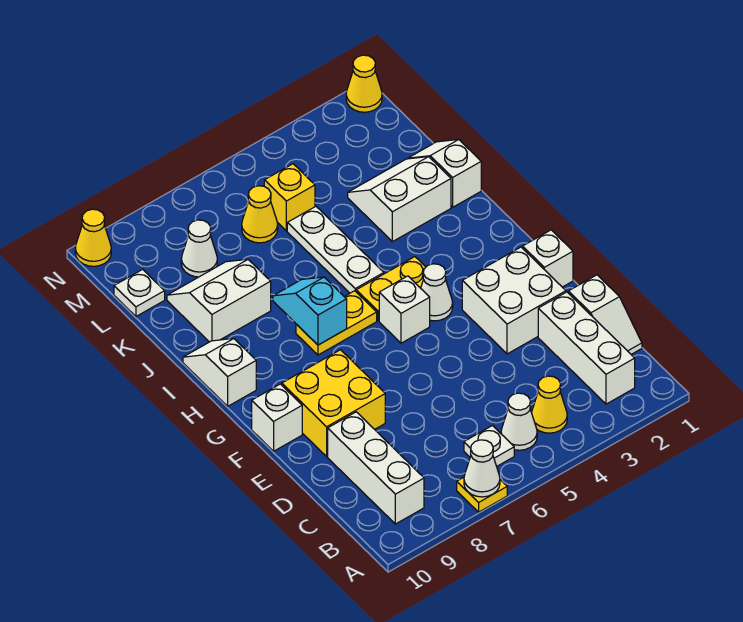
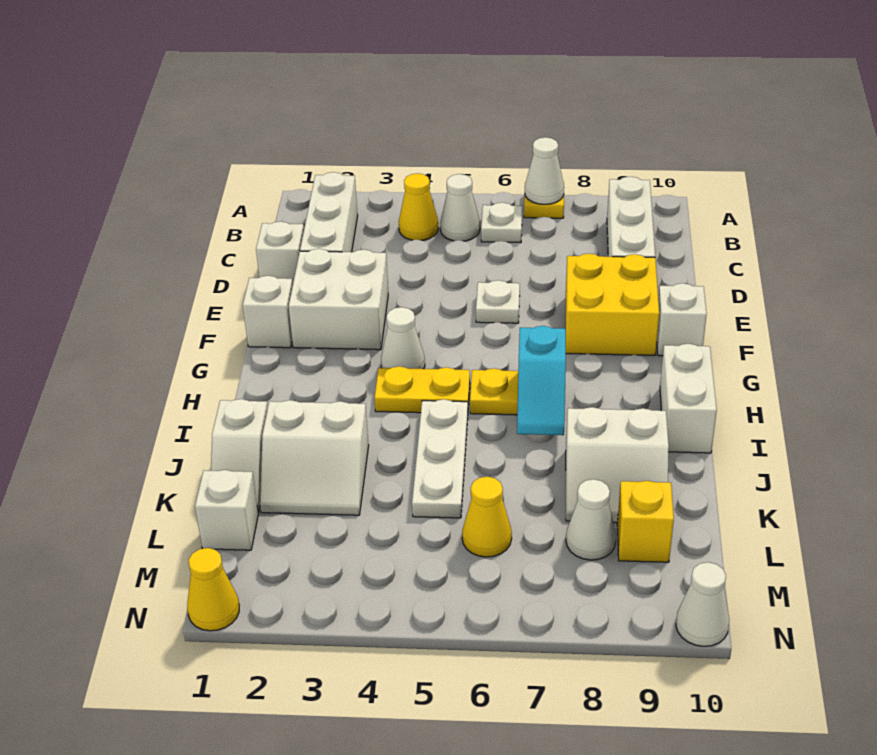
white brick G5 level 1 -> white brick L1 level 1
white slope H10:I10 level 1 top H -> white brick H10:I10 level 1
yellow brick L5 level 1 -> yellow brick L9 level 1
white plate L10 level 1 -> white plate E6 level 1
yellow cone N10 level 1 -> white cone N10 level 1

